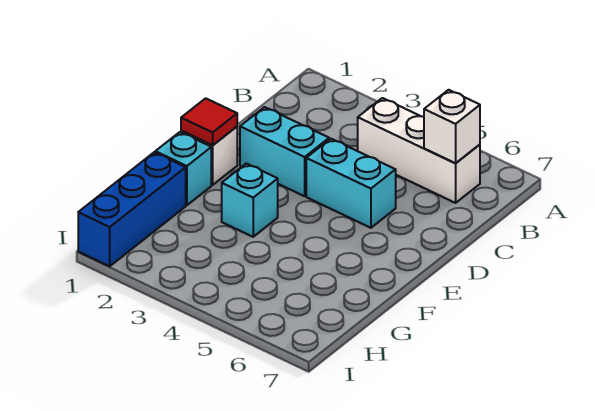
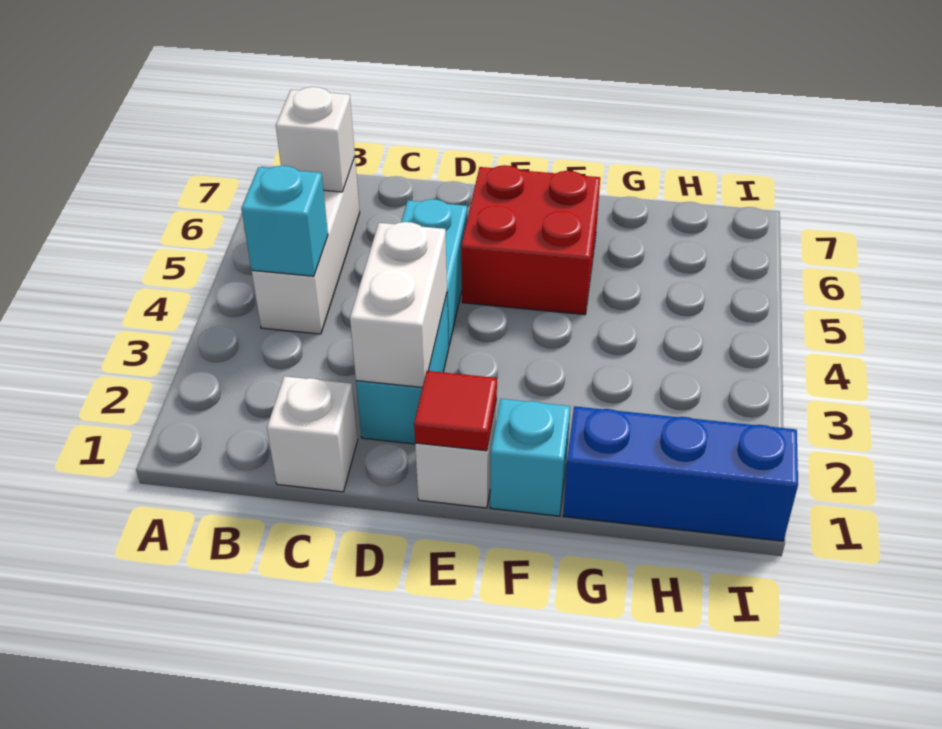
none -> white brick C1 level 1
none -> white brick D2:D3 level 2
none -> red brick E5:F6 level 1
cyan brick F3 level 1 -> cyan brick B4 level 2

